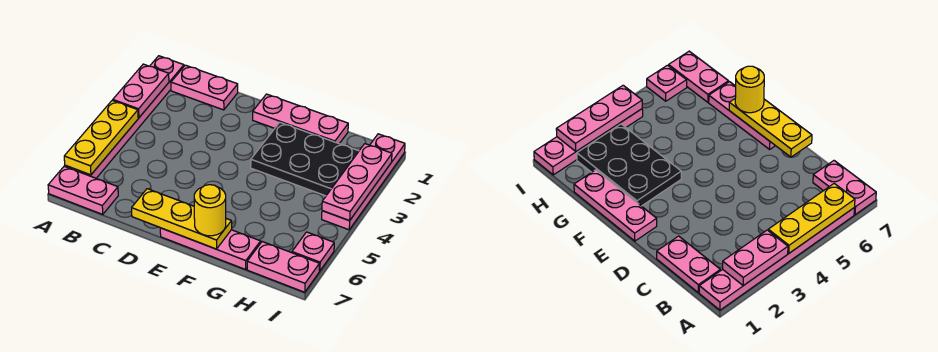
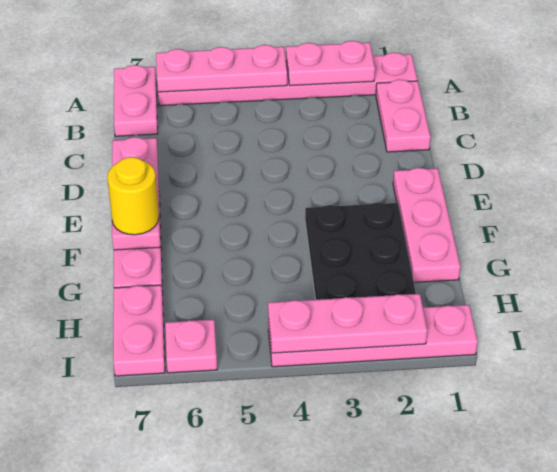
yellow plate A4:A6 level 2 -> pink plate A4:A6 level 2
yellow plate D7:F7 level 2 -> pink plate D7:F7 level 2

